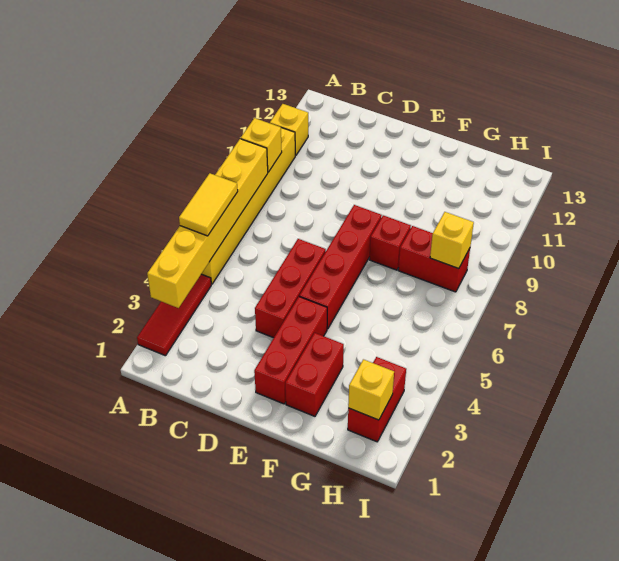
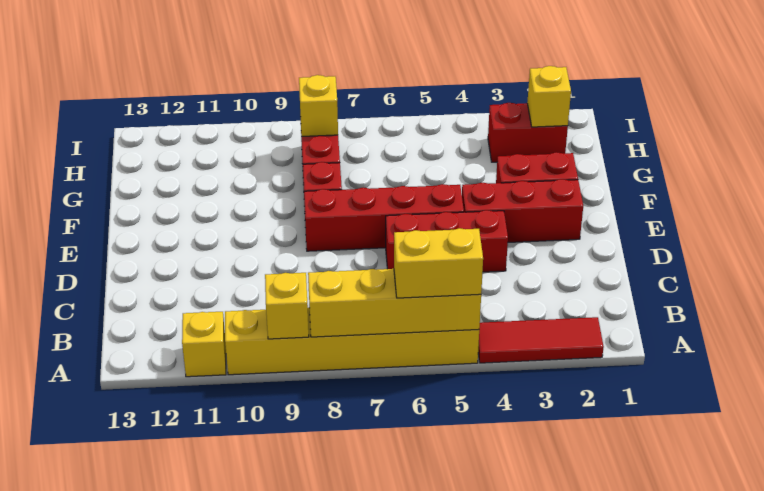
yellow brick A3:A8 level 2 -> yellow brick A5:A8 level 2
yellow tile A5:A6 level 3 -> yellow brick A5:A6 level 3

